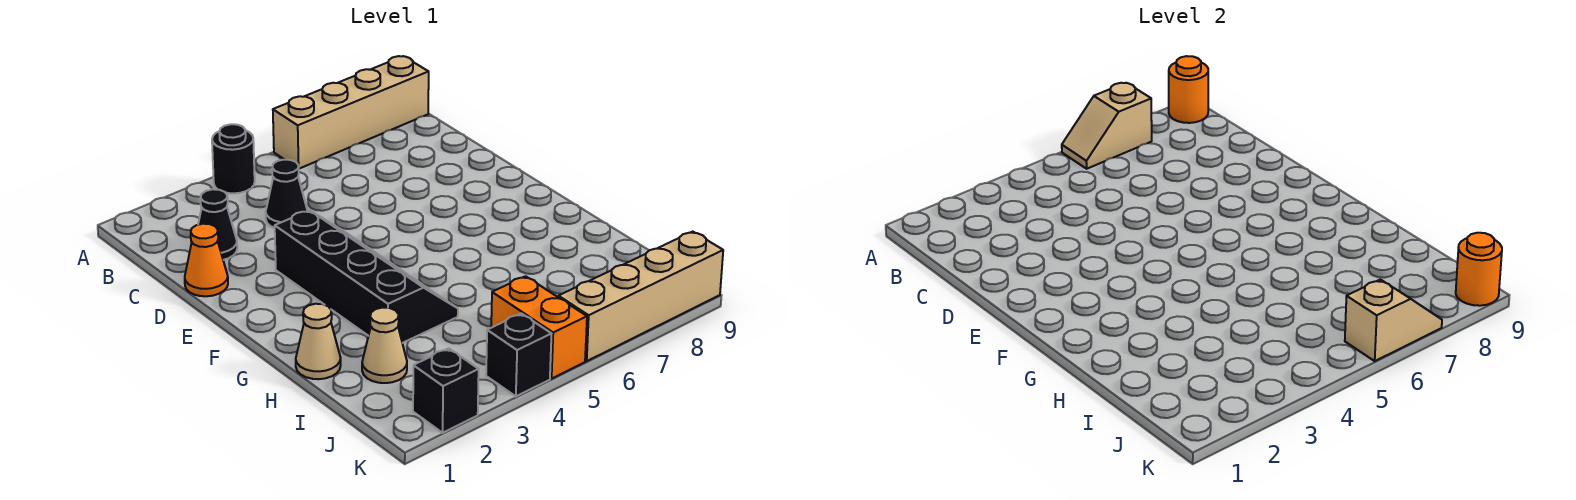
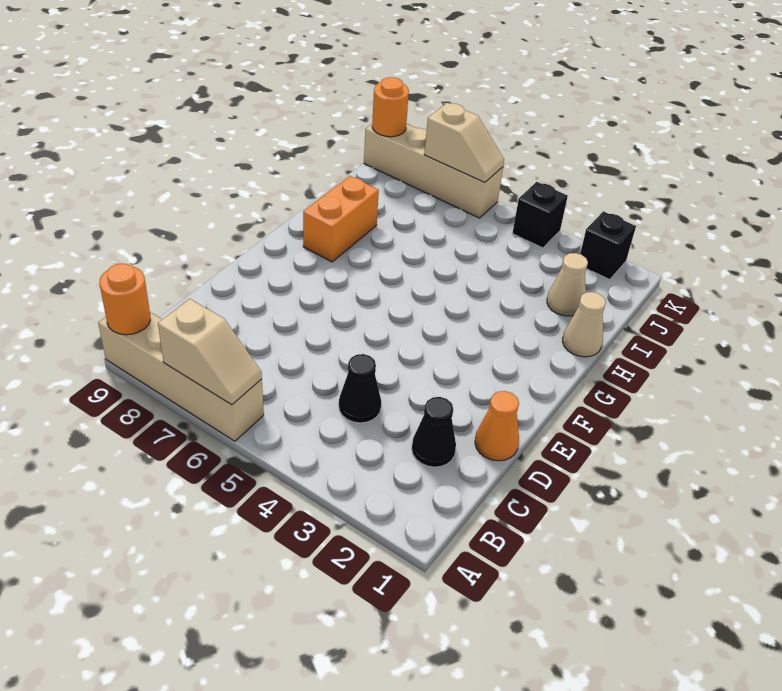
black round brick A4 level 1 -> none
black slope E3:H4 level 1 top 3 -> none
orange brick J5:K5 level 1 -> orange brick G8:H8 level 1
tan slope K6:K7 level 2 top 6 -> tan slope K6:K7 level 2 top 7

